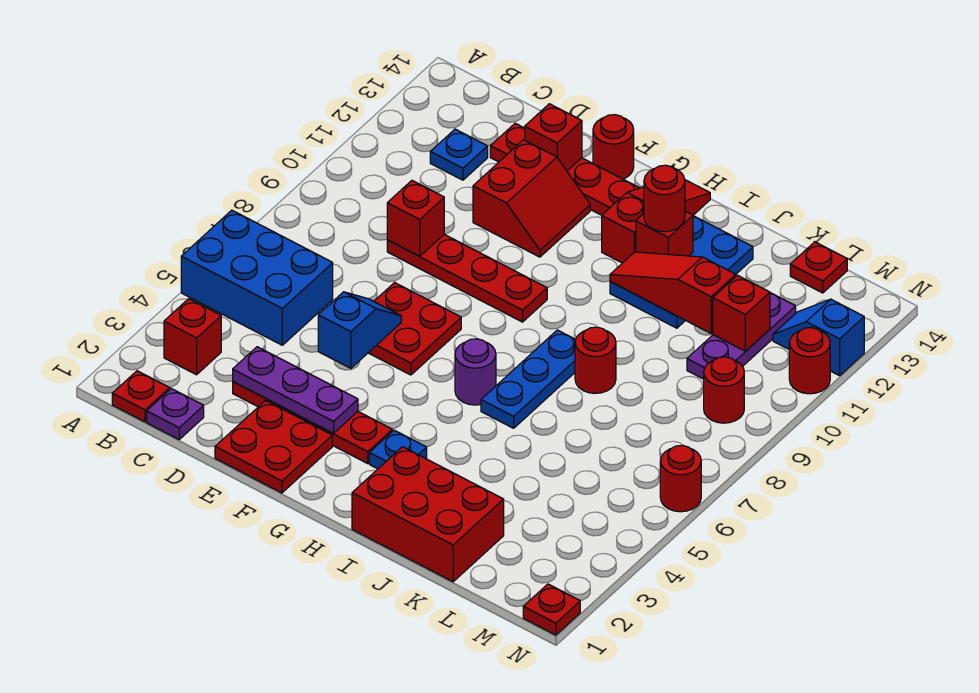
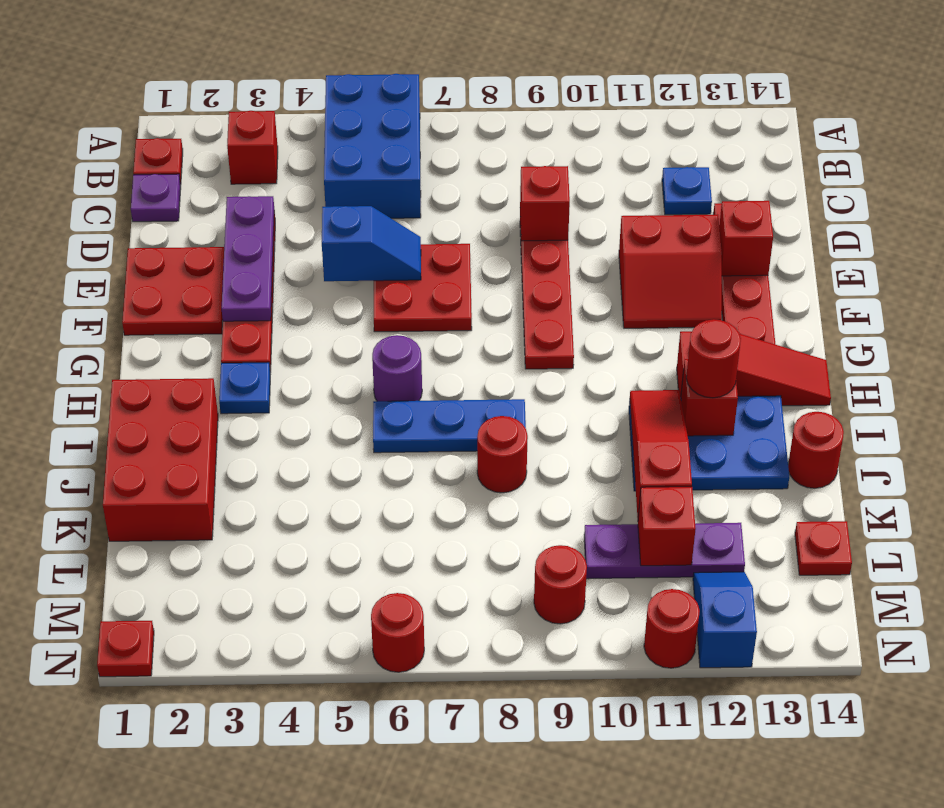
red round brick F14 level 1 -> red round brick J14 level 1

